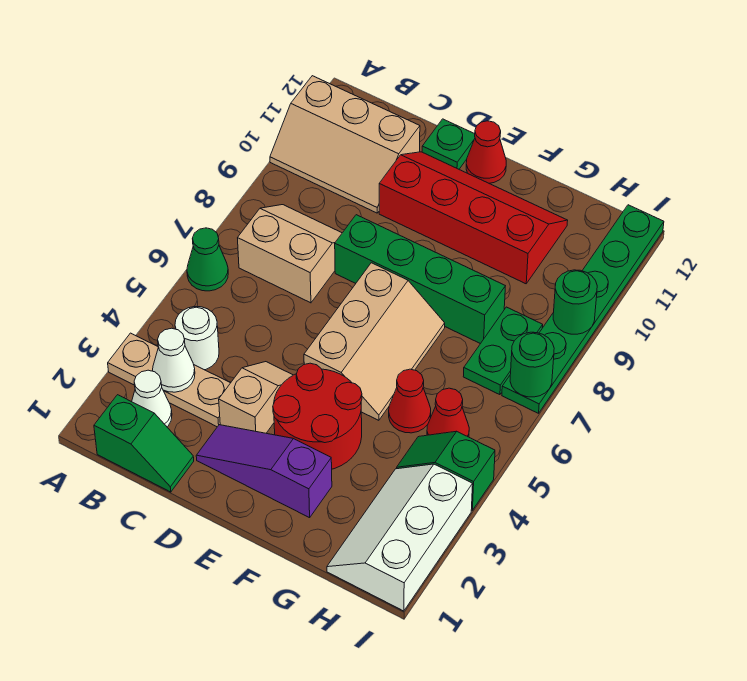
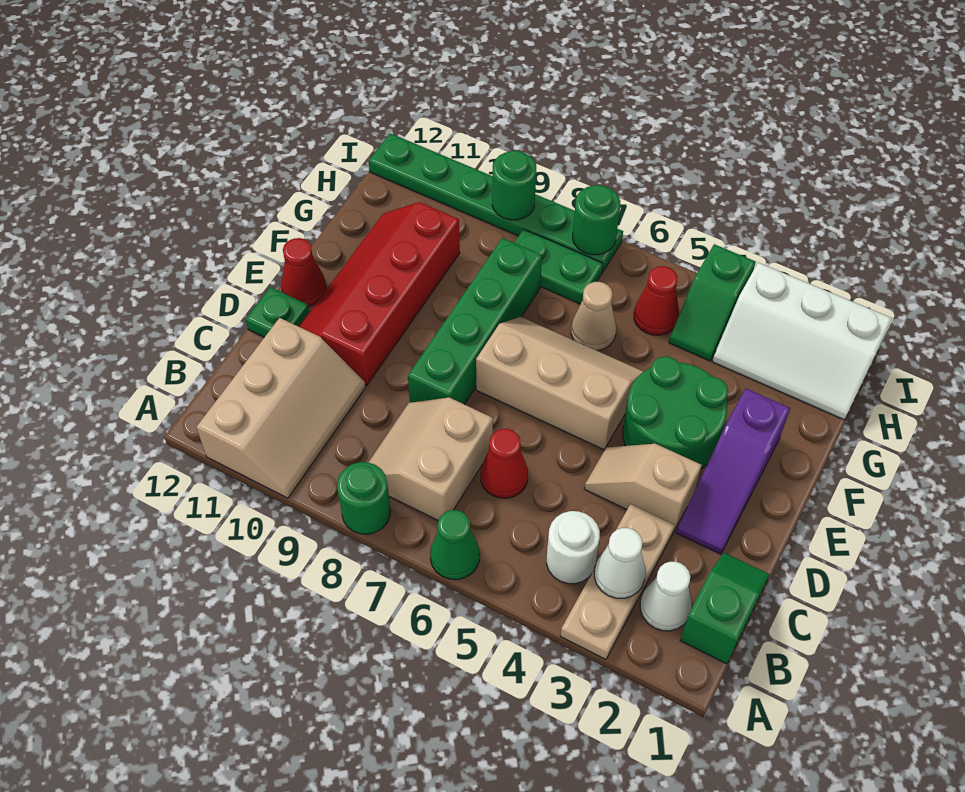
none -> green round brick A8 level 1
red round brick E3:F4 level 1 -> green round brick E3:F4 level 1
red cone G5 level 1 -> red cone C6 level 1
none -> tan cone G6 level 1

